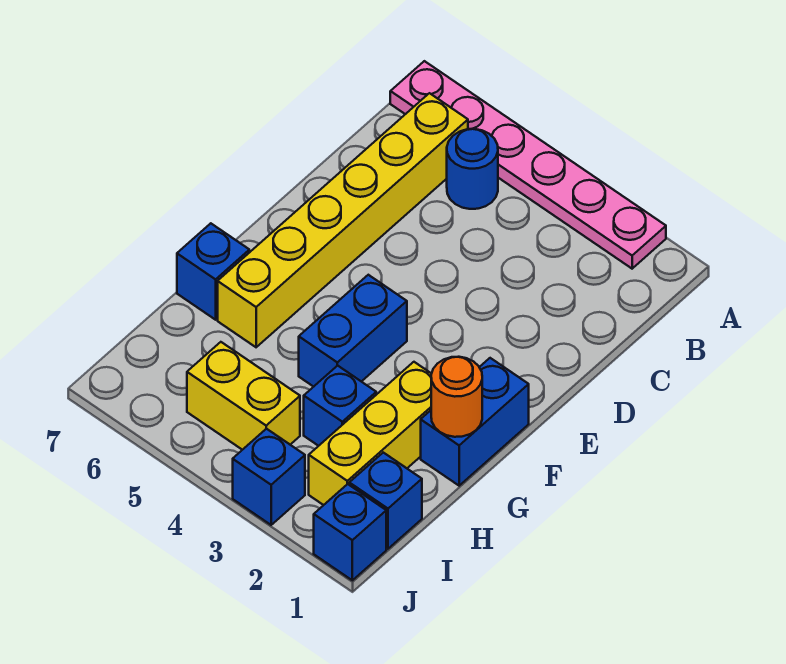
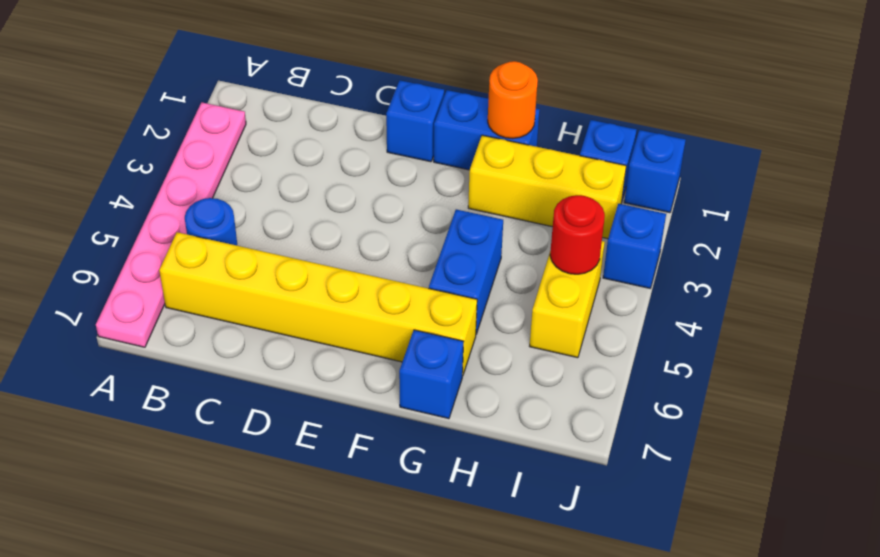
blue brick F4:G4 level 1 -> blue brick G4:G5 level 1
blue brick H3 level 1 -> blue brick E1 level 1
none -> red round brick I4 level 2

